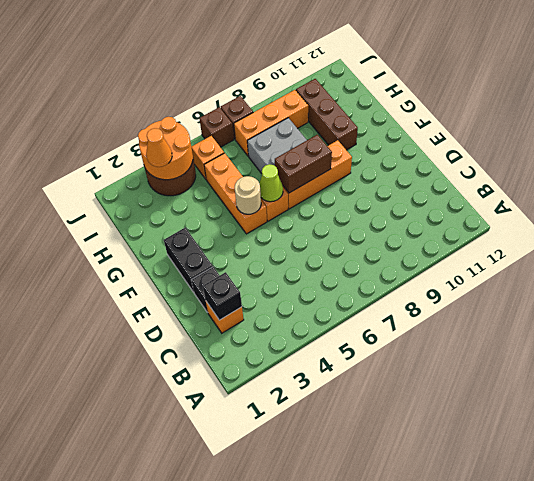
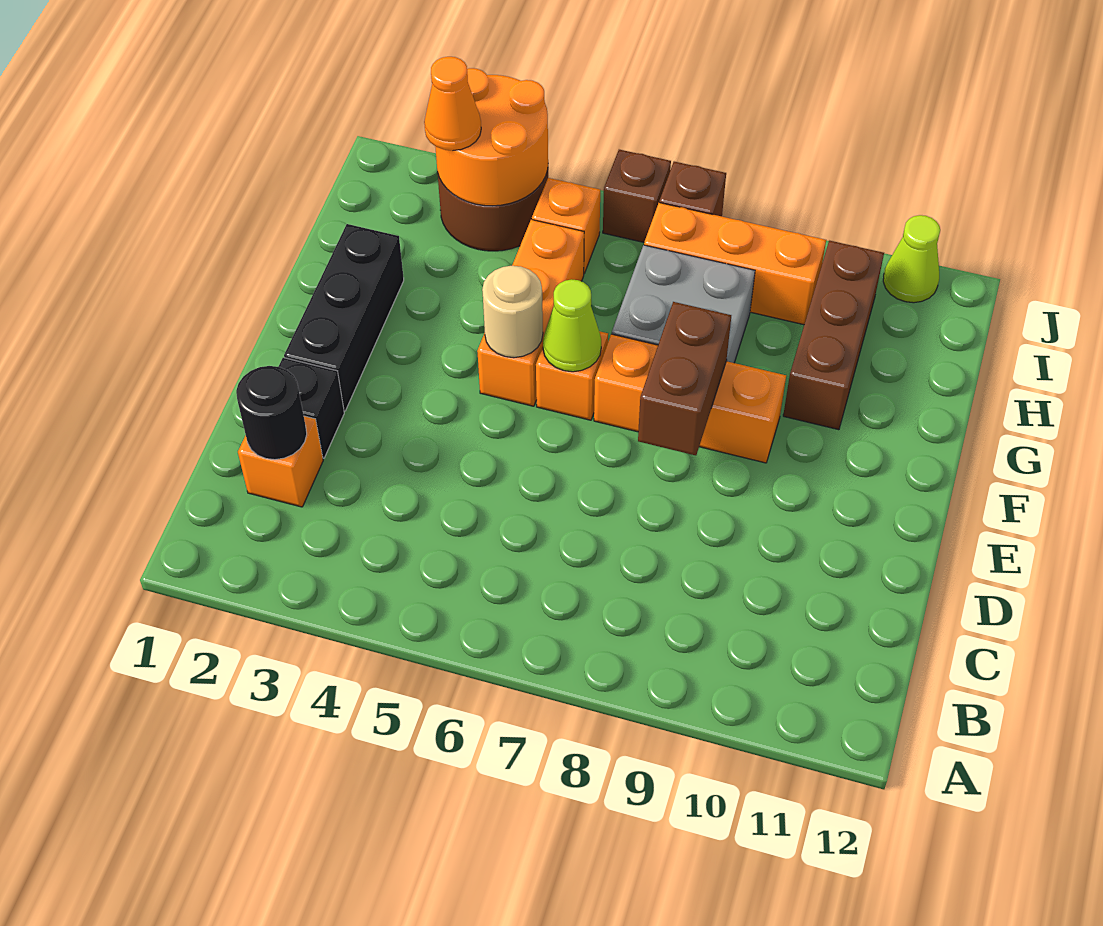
black brick C2 level 2 -> black round brick C2 level 2
black brick E2:F2 level 1 -> black brick E2:G2 level 1
brown brick F7:F8 level 2 -> brown brick E8:F8 level 2
none -> lime cone J11 level 1

